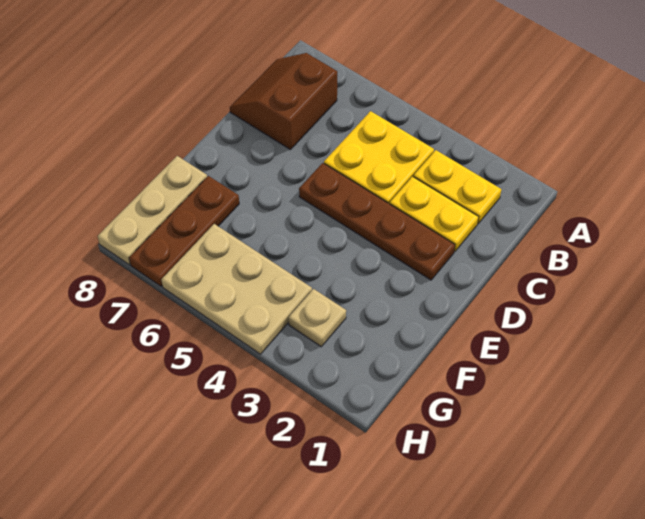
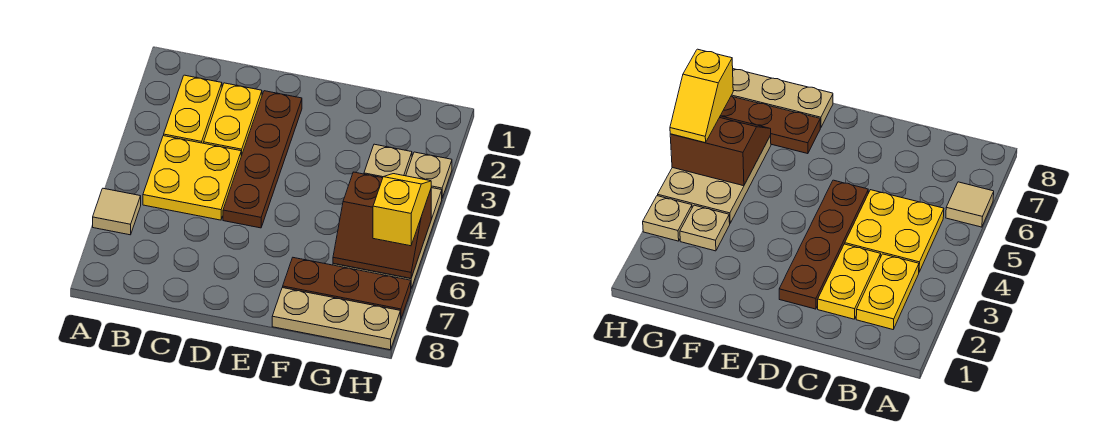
none -> tan tile A6 level 1
brown slope B7:C8 level 1 top 7 -> brown slope G5:H6 level 2 top 5
none -> tan plate H3 level 1
none -> yellow slope H5:H6 level 3 top 6

